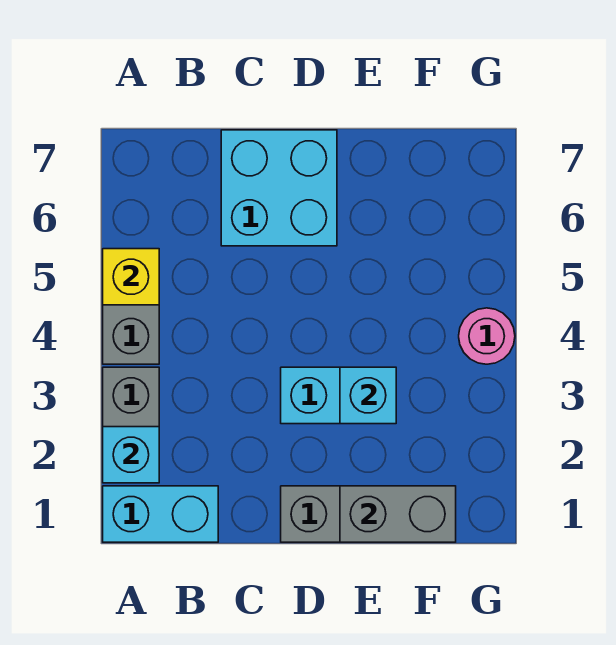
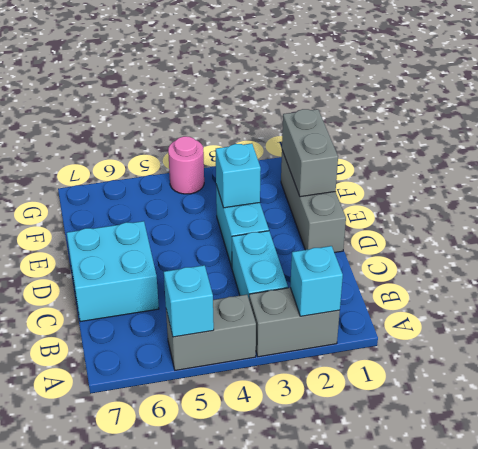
cyan brick A1:B1 level 1 -> cyan brick B3:C3 level 1
yellow brick A5 level 2 -> cyan brick A5 level 2

